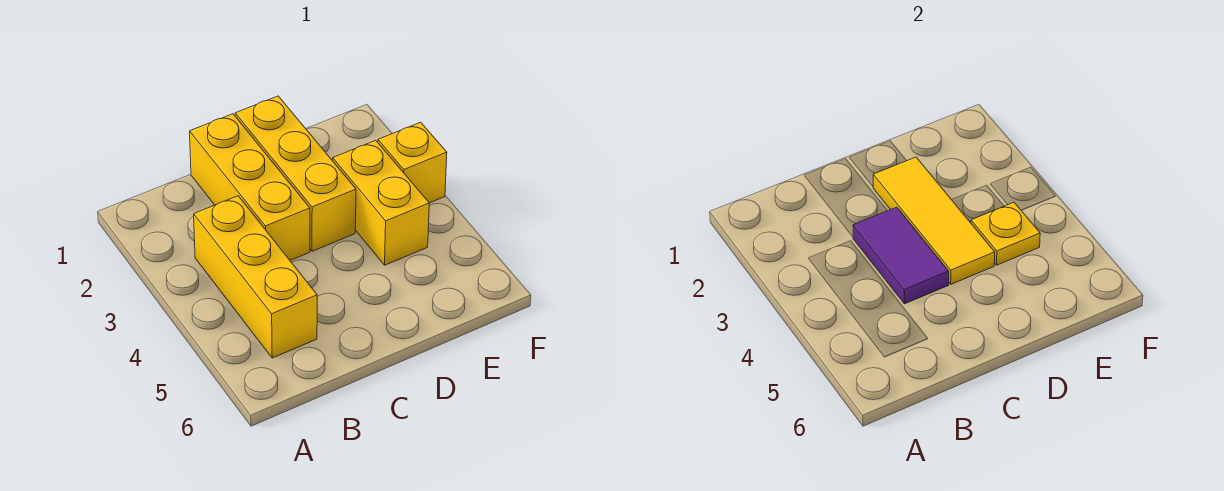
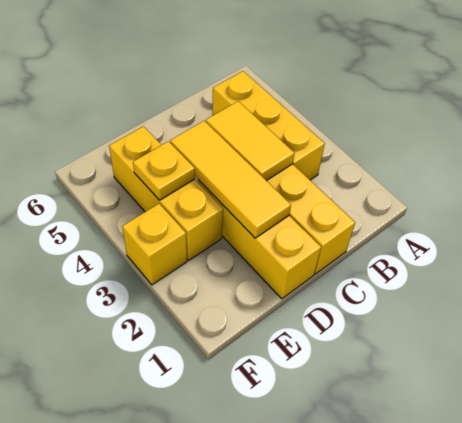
purple tile C3:C4 level 2 -> yellow tile C3:C4 level 2
yellow brick E3:E4 level 1 -> yellow brick E3:E5 level 1

